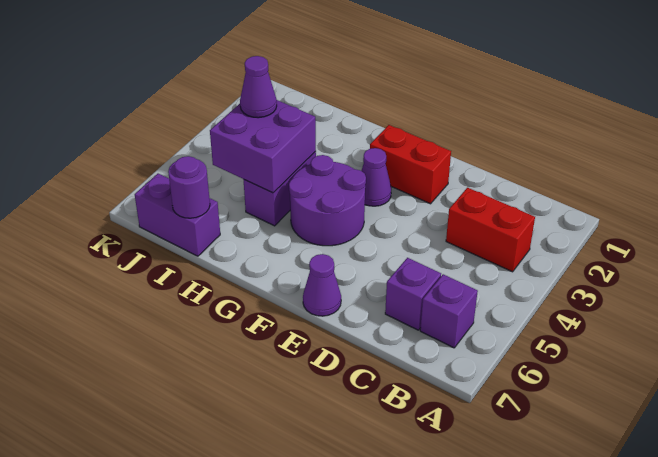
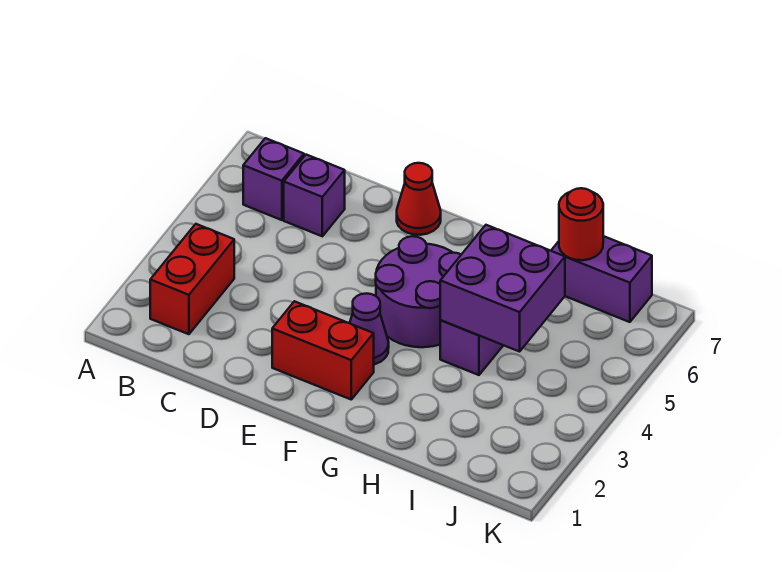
red brick B3:C3 level 1 -> red brick B2:B3 level 1
purple cone E7 level 1 -> red cone E7 level 1
purple cone I4 level 3 -> none
purple round brick I7 level 2 -> red round brick I7 level 2

